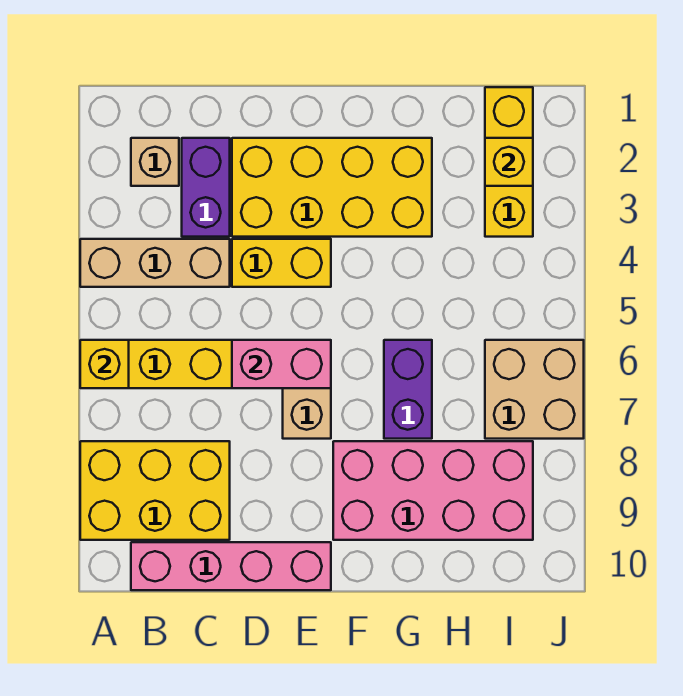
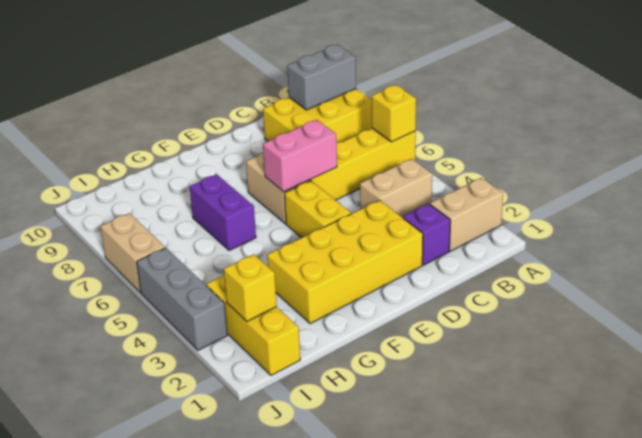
tan brick A4:C4 level 1 -> tan brick B4:C4 level 1
none -> grey brick A9:B9 level 2
tan brick B2 level 1 -> tan brick A2:B2 level 1
pink brick B10:E10 level 1 -> none
purple brick C2:C3 level 1 -> purple brick C2 level 1
yellow brick D4:E4 level 1 -> yellow brick E4:E5 level 1
pink brick F8:I9 level 1 -> none
tan brick I6:J7 level 1 -> tan brick J6:J7 level 1
none -> grey brick J3:J5 level 1

